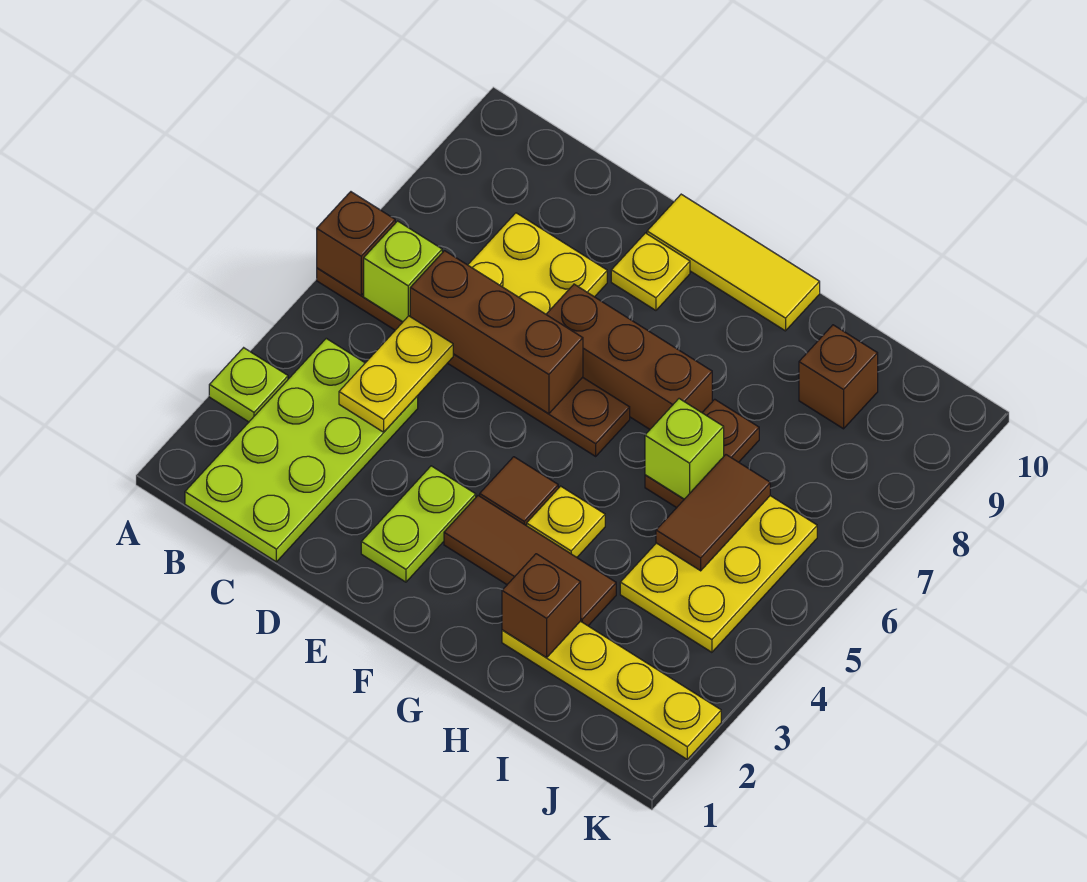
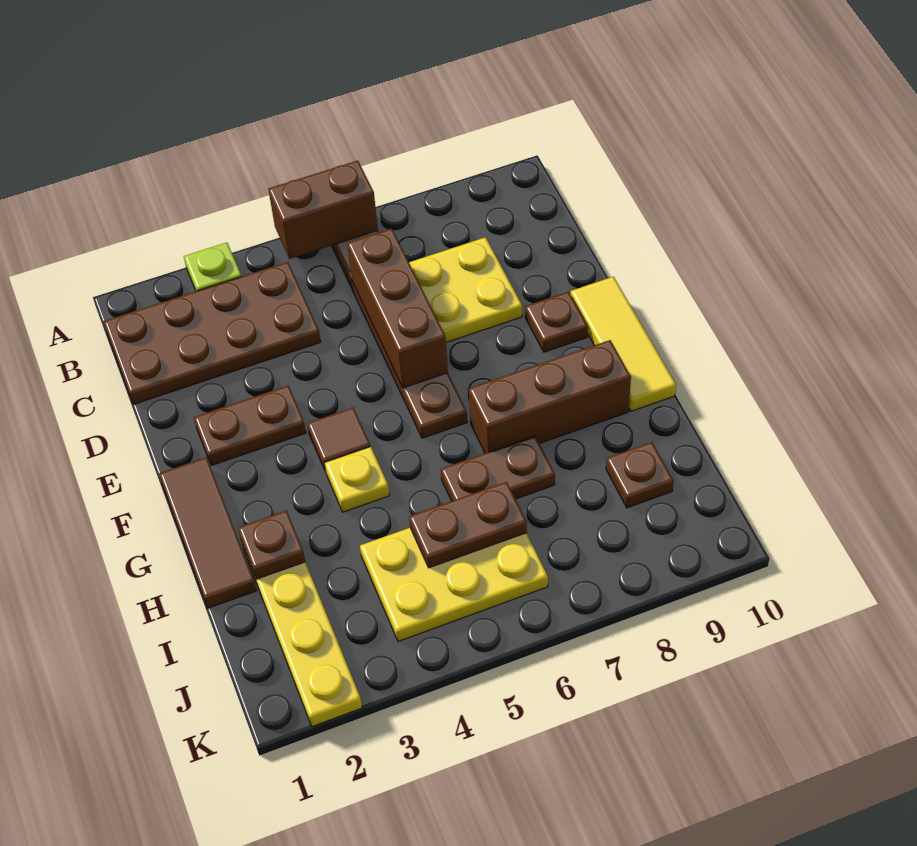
brown brick A6 level 2 -> brown brick A5:A6 level 2
lime plate B1:C4 level 1 -> brown plate B1:C4 level 1
lime brick B6 level 2 -> none
yellow plate C4:C5 level 2 -> none
lime plate E2:E3 level 1 -> brown plate E2:E3 level 1
brown brick E7:G7 level 1 -> brown brick G7:G9 level 1
yellow plate E9 level 1 -> brown plate E9 level 1
brown tile F3:H3 level 1 -> brown tile F1:H1 level 1
brown brick H2 level 2 -> brown plate H2 level 2
lime brick H6 level 2 -> none
brown tile I5:I6 level 2 -> brown plate I5:I6 level 2
brown brick I9 level 1 -> brown plate I9 level 1

